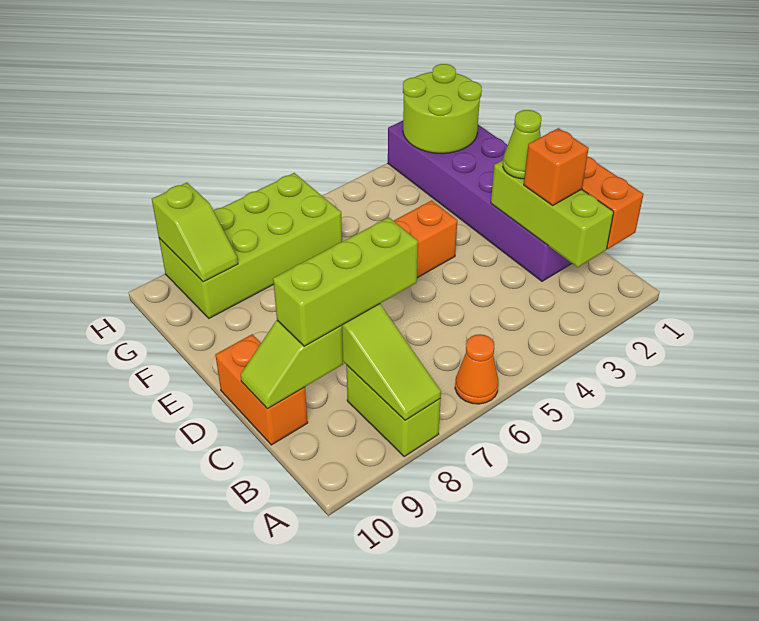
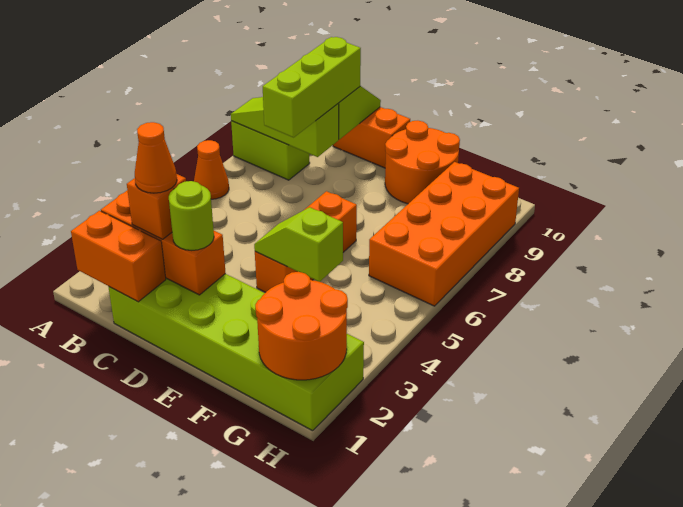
lime brick B2:D2 level 2 -> orange brick B2:D2 level 2
purple brick C1:H2 level 1 -> lime brick C1:H2 level 1
none -> orange cone C2 level 4
lime cone D2 level 3 -> lime round brick D2 level 3
none -> orange round brick E9:F10 level 1
lime round brick G1:H2 level 2 -> orange round brick G1:H2 level 2
lime brick G6:H9 level 1 -> orange brick G6:H9 level 1
lime slope G9:H9 level 2 top H -> lime slope E4:F4 level 2 top F

